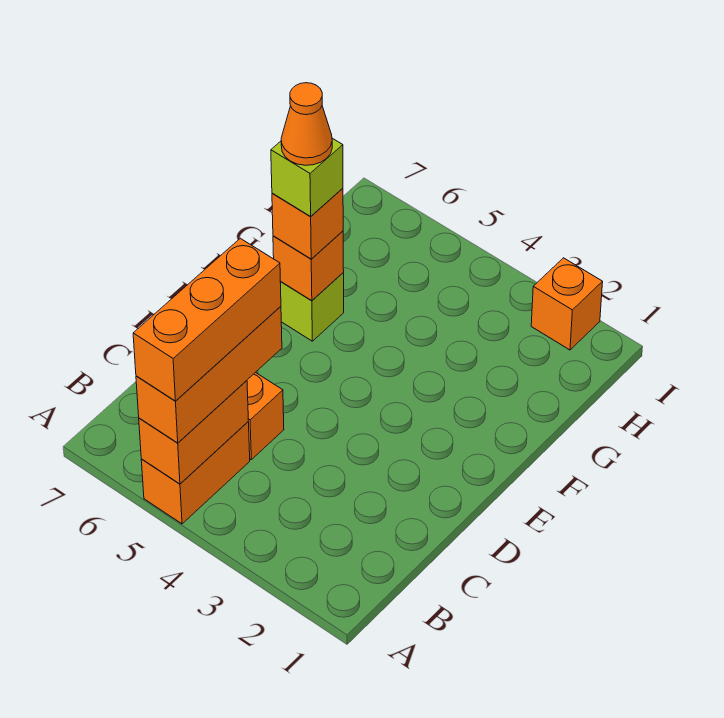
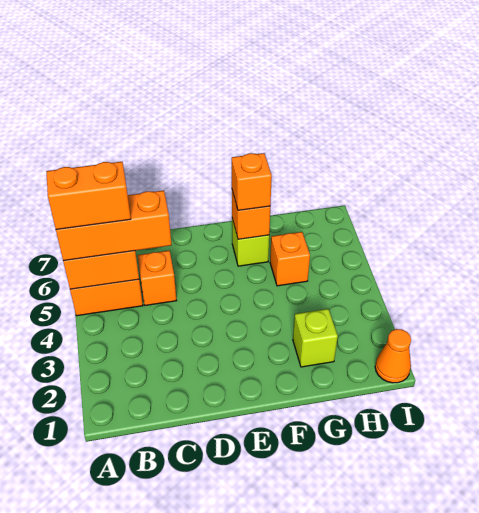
orange brick A5:C5 level 4 -> orange brick A5:B5 level 4
lime brick F6 level 4 -> lime brick G2 level 1
orange cone F6 level 5 -> orange cone I1 level 1
orange brick I2 level 1 -> orange brick G5 level 1

